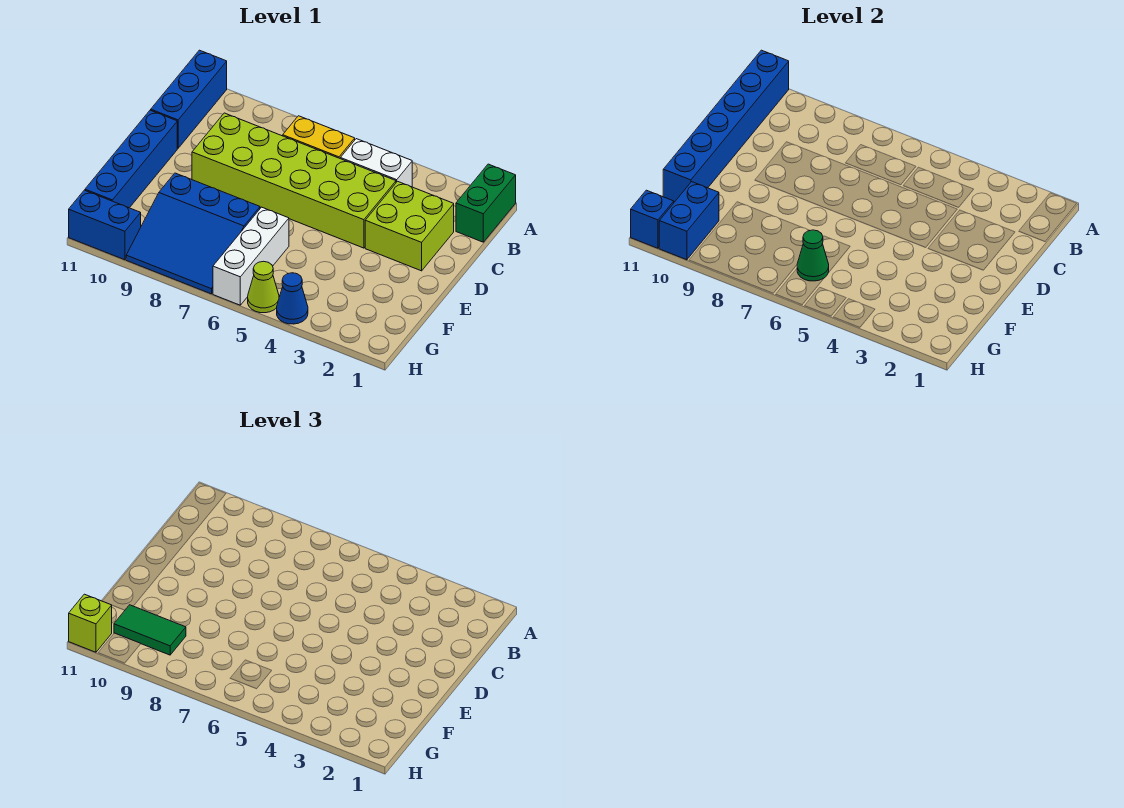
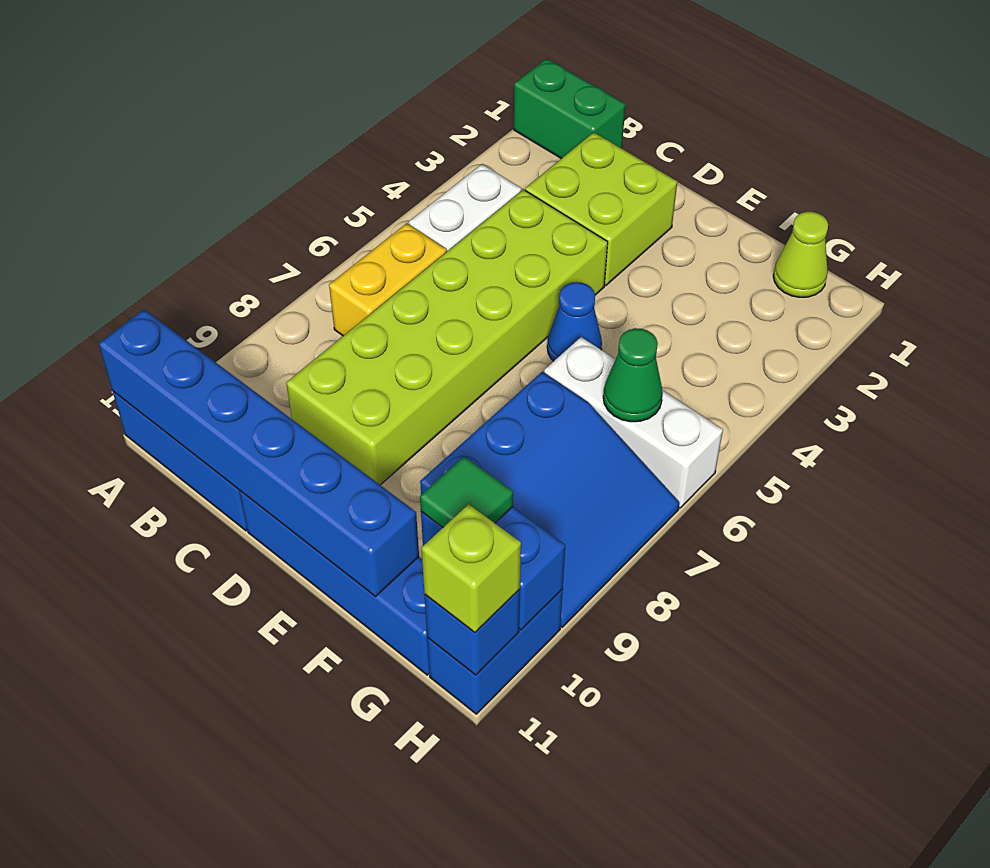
green tile G9:G10 level 3 -> green tile G10 level 3
blue cone H4 level 1 -> blue cone E5 level 1
lime cone H5 level 1 -> lime cone G1 level 1

